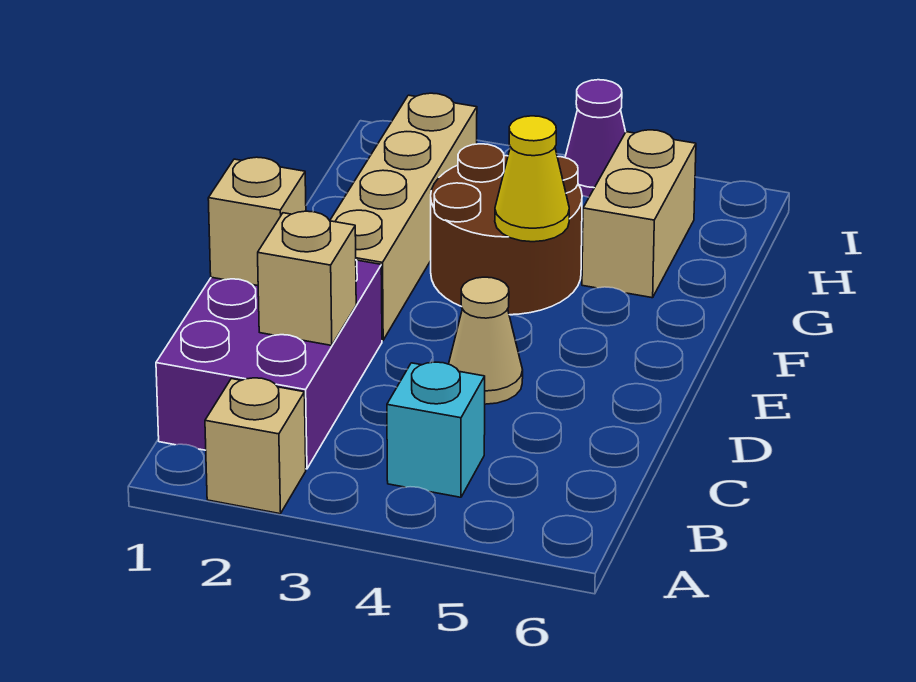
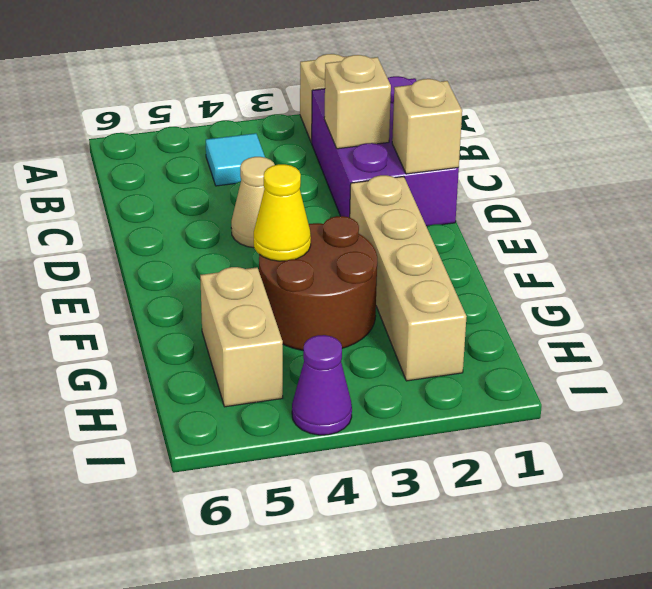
cyan brick B4 level 1 -> cyan tile B4 level 1

